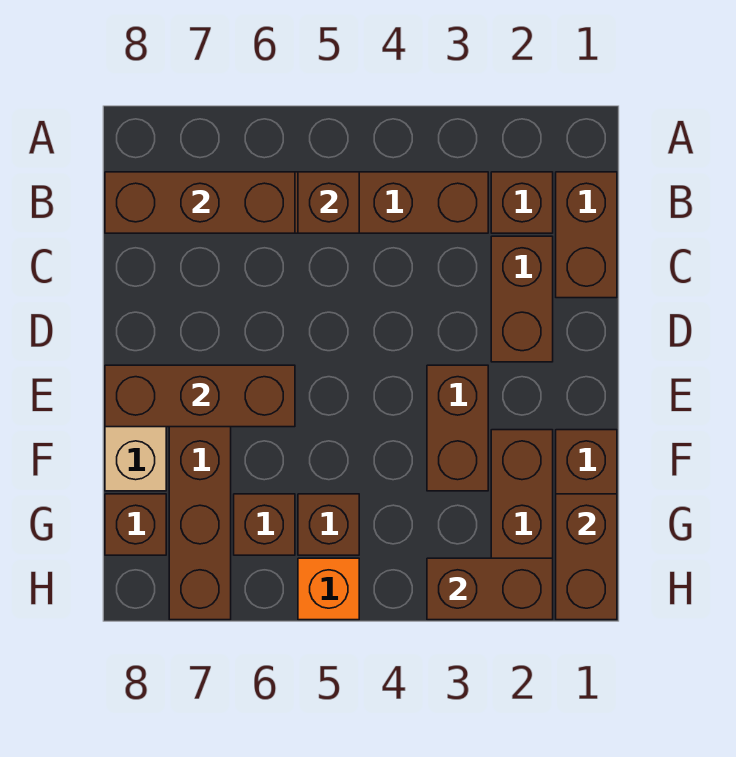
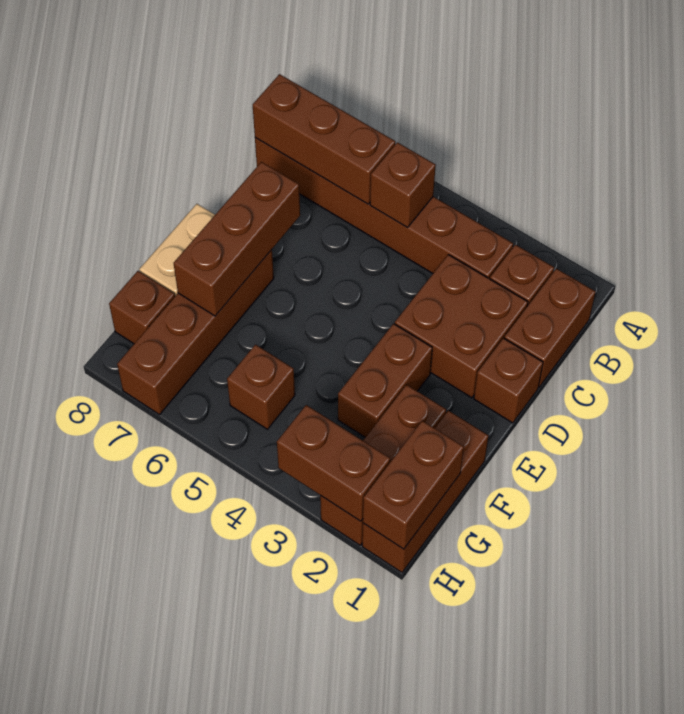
brown brick C2:D2 level 1 -> brown brick C2:D3 level 1
brown brick E6:E8 level 2 -> brown brick D7:F7 level 2
brown brick G6 level 1 -> brown brick D1 level 1
orange brick H5 level 1 -> none

